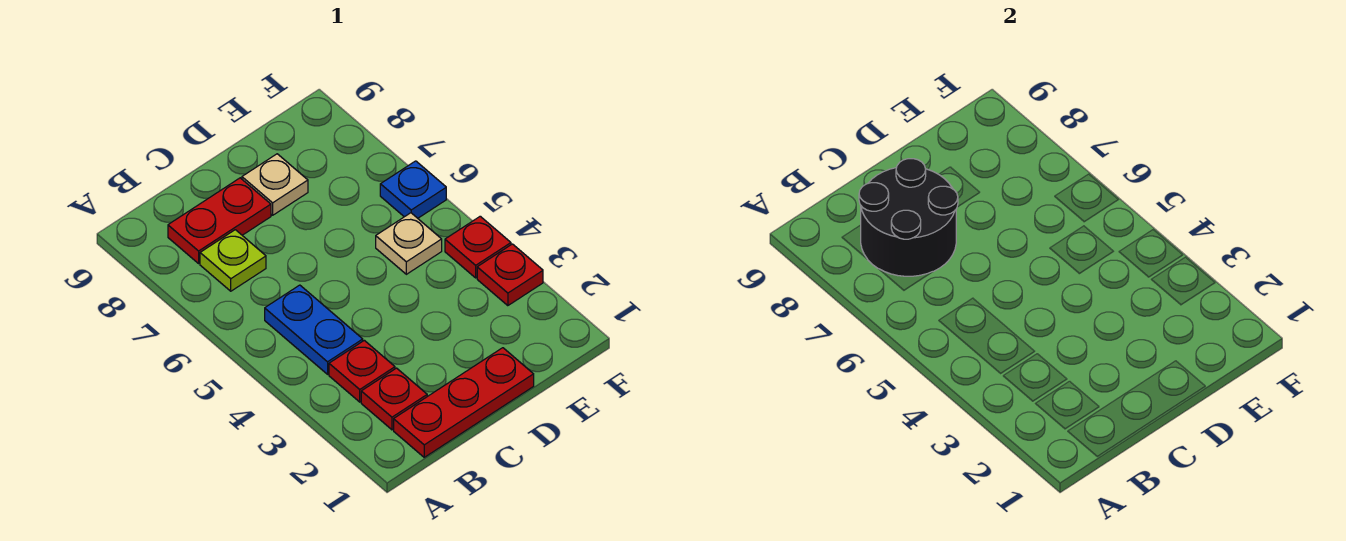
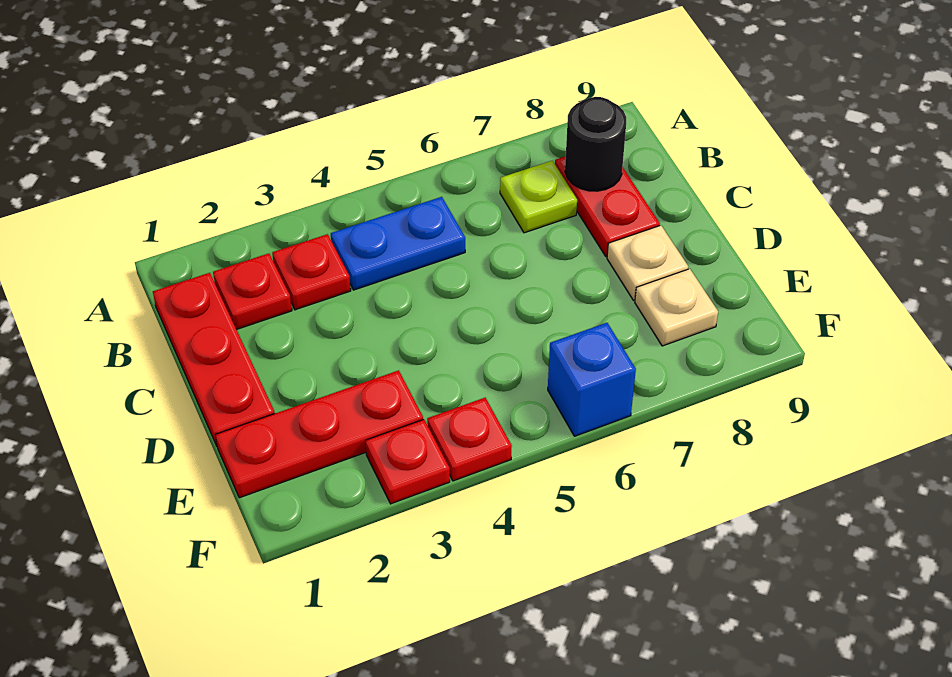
black round brick B7:C8 level 2 -> black round brick B8 level 2
none -> red plate E1:E3 level 1
tan plate E5 level 1 -> tan plate E8 level 1
blue plate F6 level 1 -> blue brick F6 level 1

